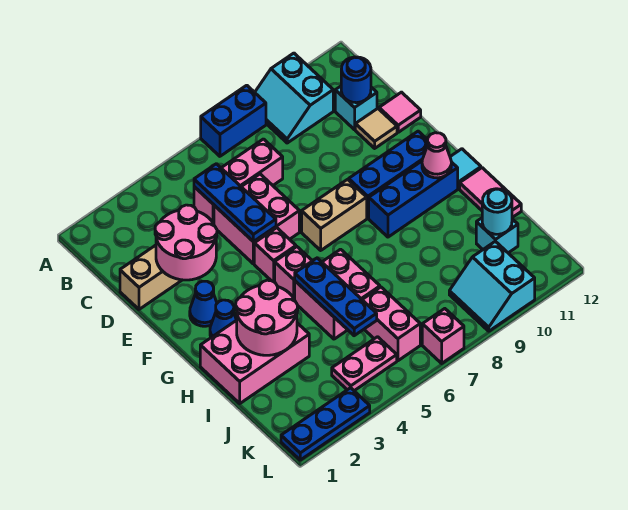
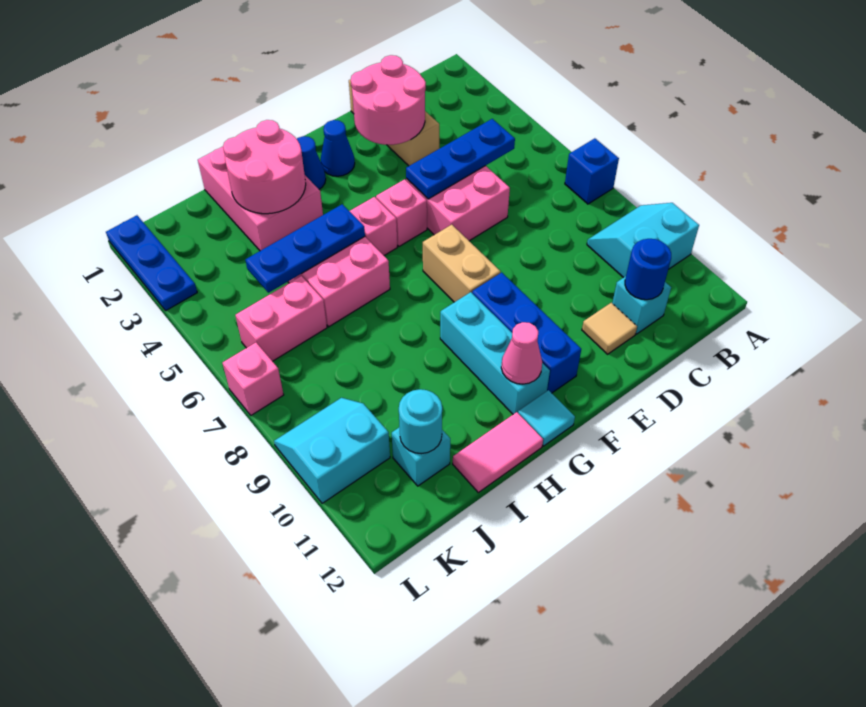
blue brick A7:A8 level 1 -> blue brick A7 level 1
pink brick C5:C7 level 1 -> none
pink tile D12 level 1 -> none
blue brick G9:G11 level 1 -> cyan brick G9:G11 level 1
pink plate K4:K5 level 1 -> none

